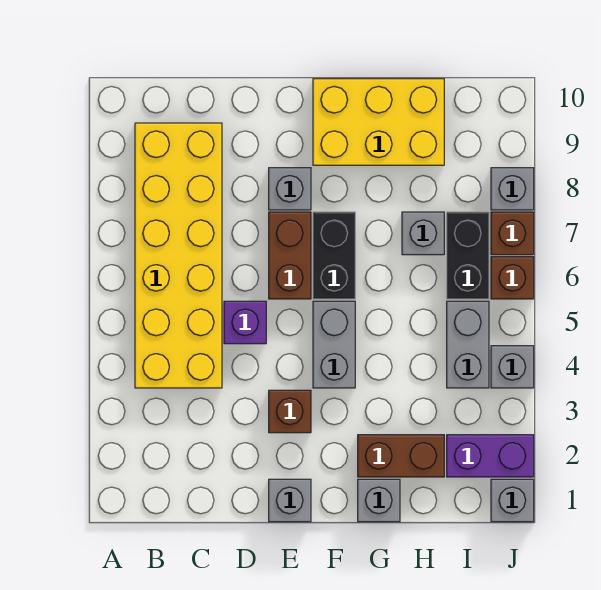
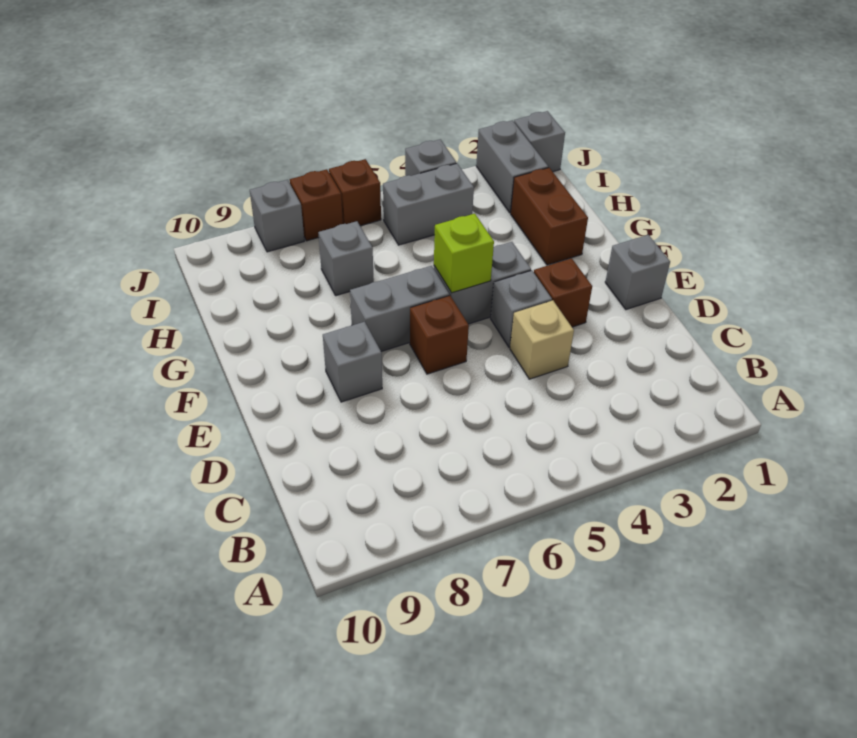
yellow brick B4:C9 level 1 -> none
none -> tan brick D4 level 1
purple brick D5 level 1 -> none
brown brick E6:E7 level 1 -> brown brick E6 level 1
none -> lime brick F5 level 2
black brick F6:F7 level 1 -> grey brick F6:F7 level 1
yellow brick F9:H10 level 1 -> none
grey brick G1 level 1 -> grey brick E4 level 1
purple brick I2:J2 level 1 -> grey brick I2:J2 level 1
black brick I6:I7 level 1 -> none

